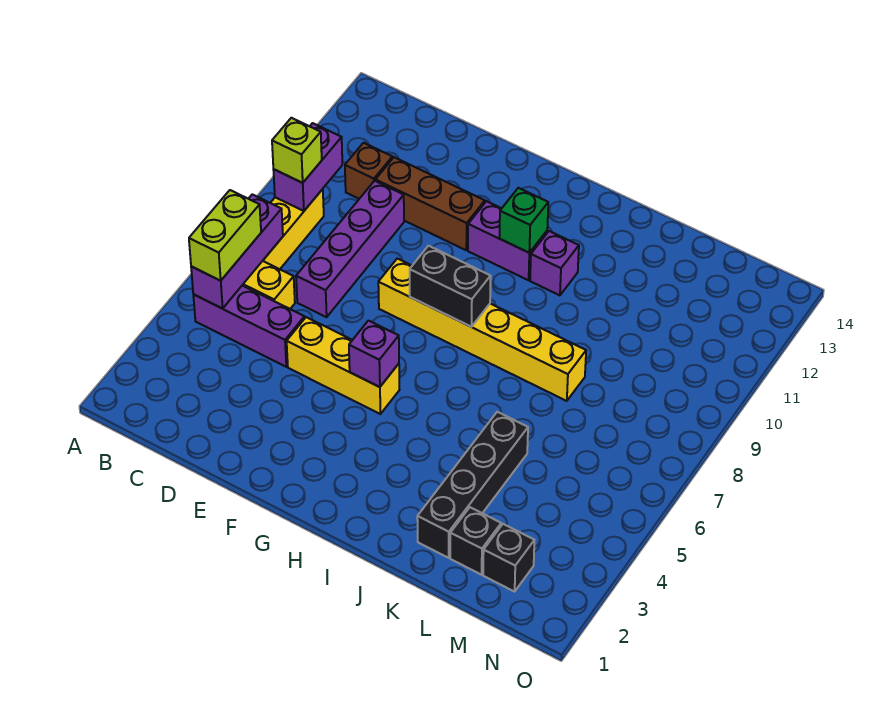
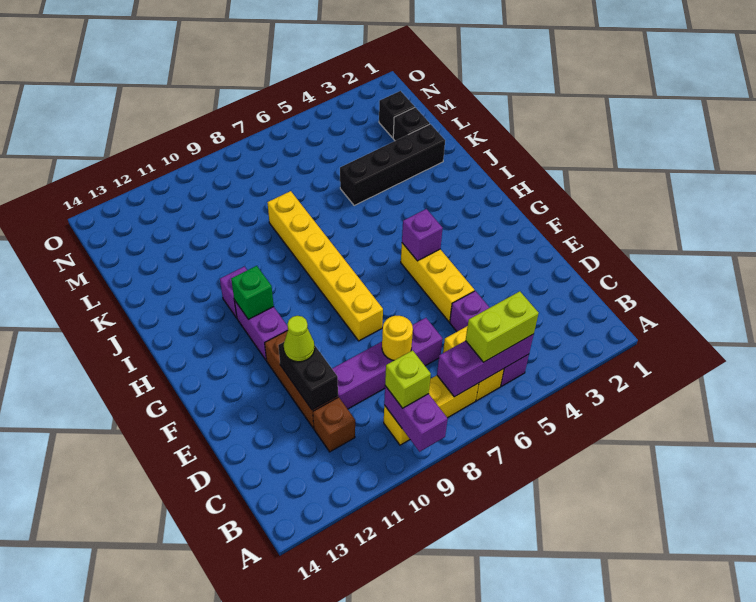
purple brick B9:B10 level 2 -> purple brick A9:B9 level 2
none -> yellow round brick D8 level 2
none -> lime cone E11 level 3
black brick G8:H8 level 2 -> black brick D11:E11 level 2

